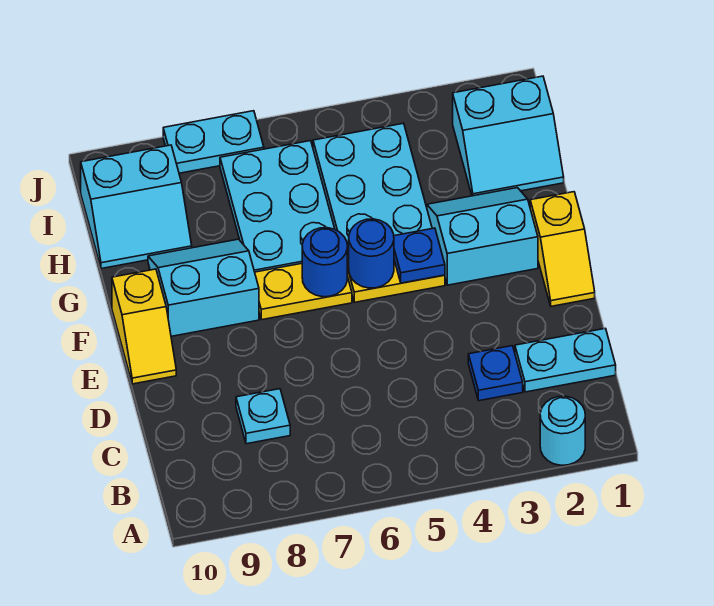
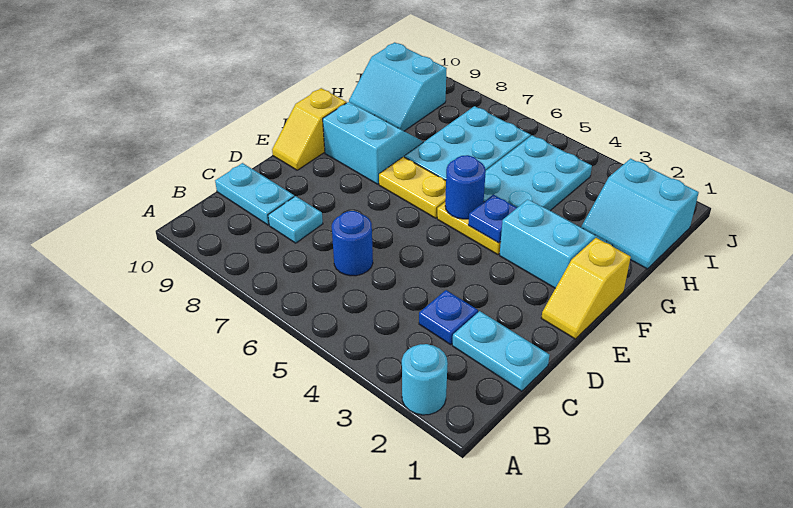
blue round brick F6 level 2 -> blue round brick C6 level 1
cyan plate J7:J8 level 1 -> cyan plate C9:C10 level 1

